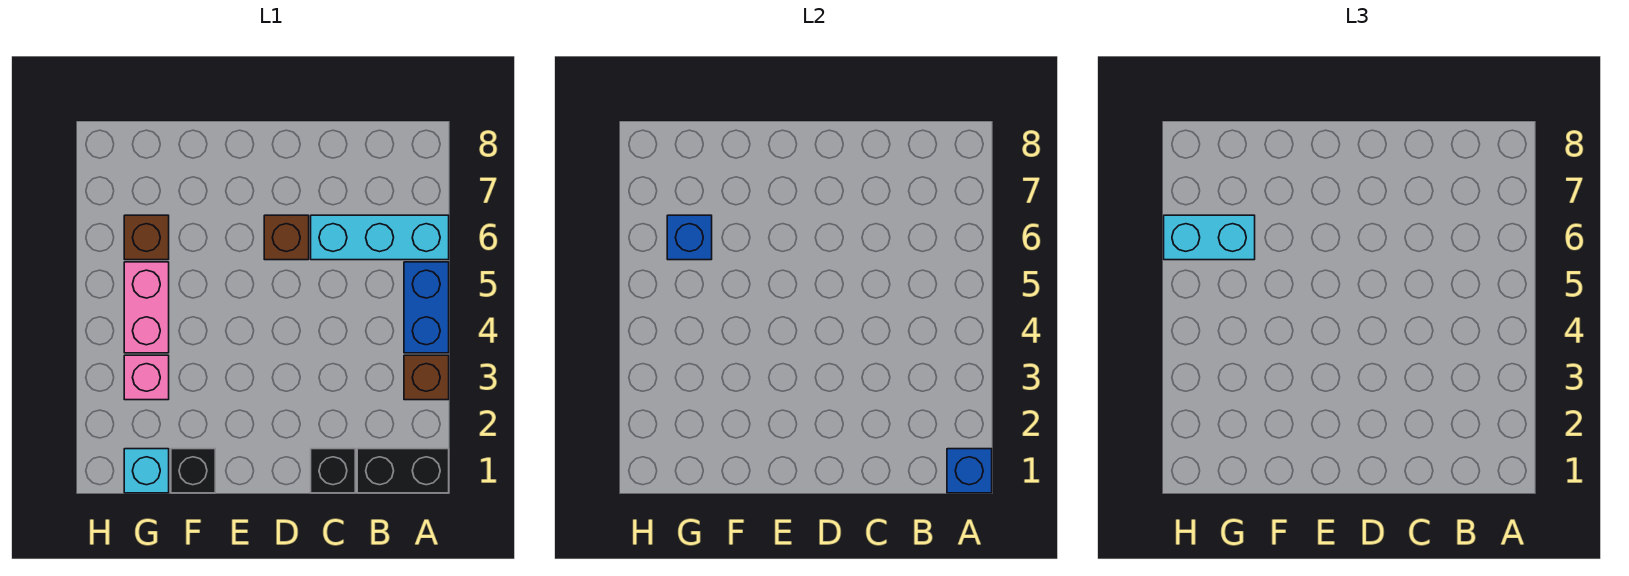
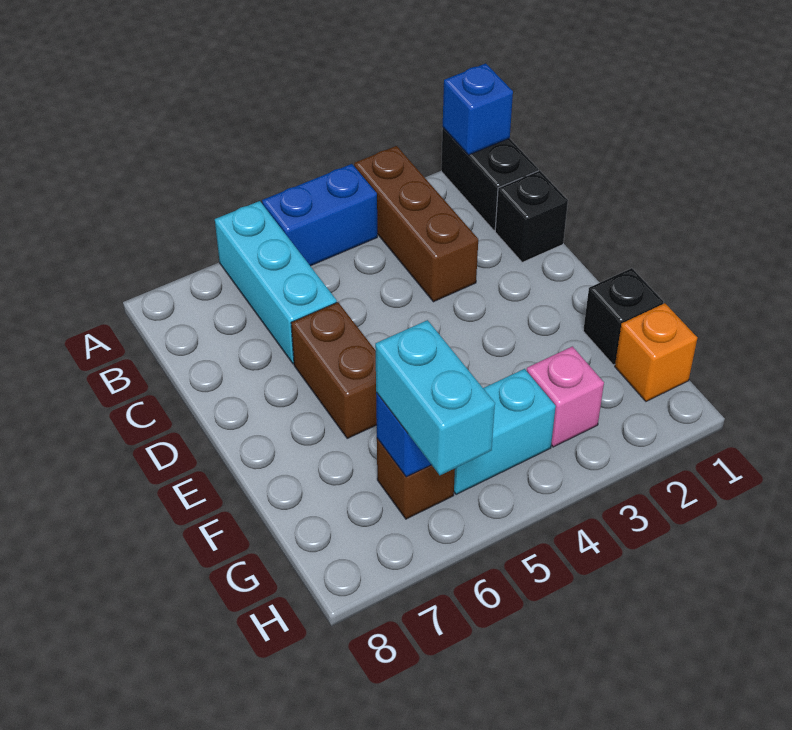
brown brick A3 level 1 -> brown brick A3:C3 level 1
brown brick D6 level 1 -> brown brick D6:E6 level 1
cyan brick G1 level 1 -> orange brick G1 level 1
pink brick G4:G5 level 1 -> cyan brick G4:G5 level 1

